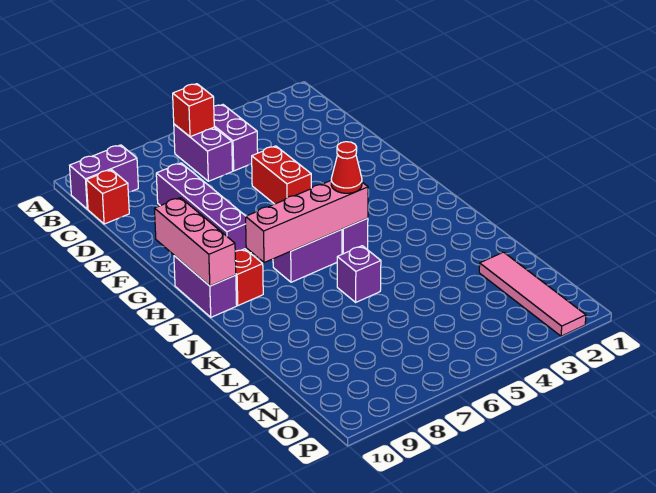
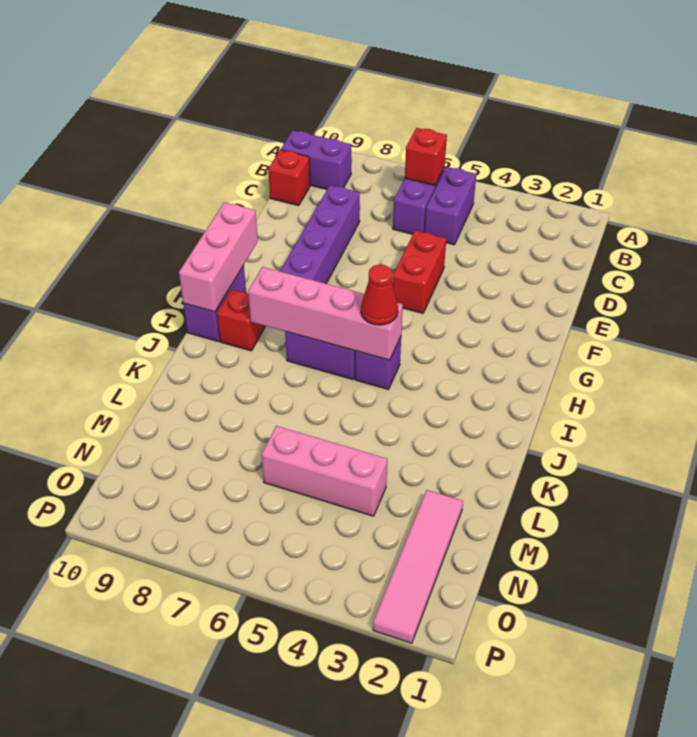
purple brick K6 level 1 -> none
none -> pink brick M4:M6 level 1

